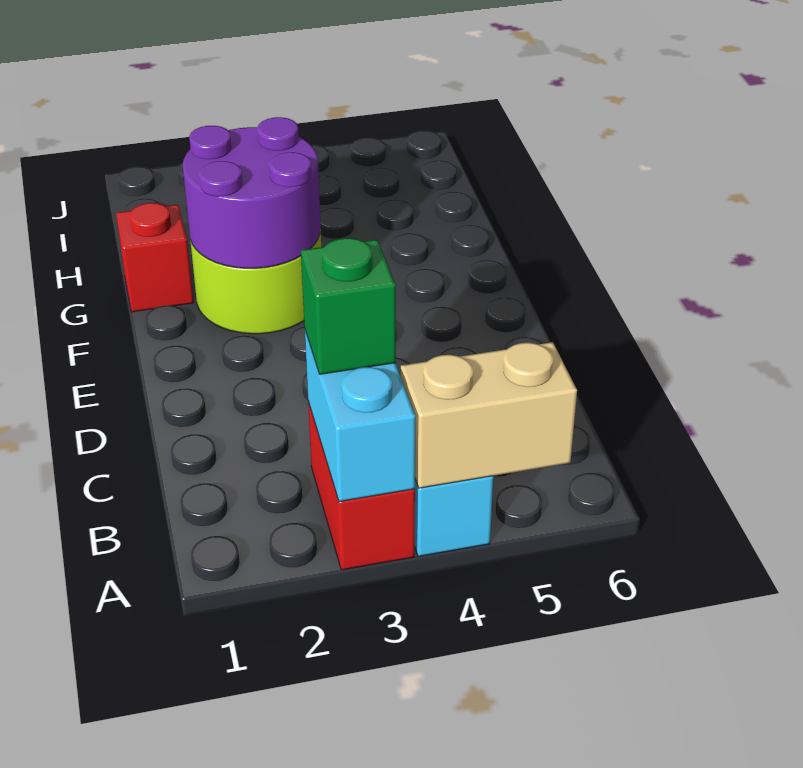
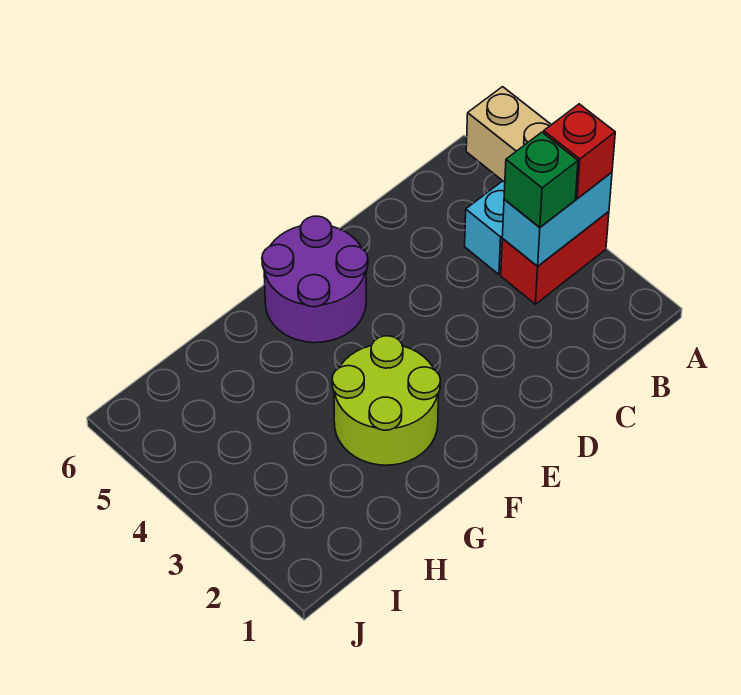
purple round brick F2:G3 level 2 -> purple round brick E5:F6 level 1
red brick G1 level 1 -> red brick A3 level 3

